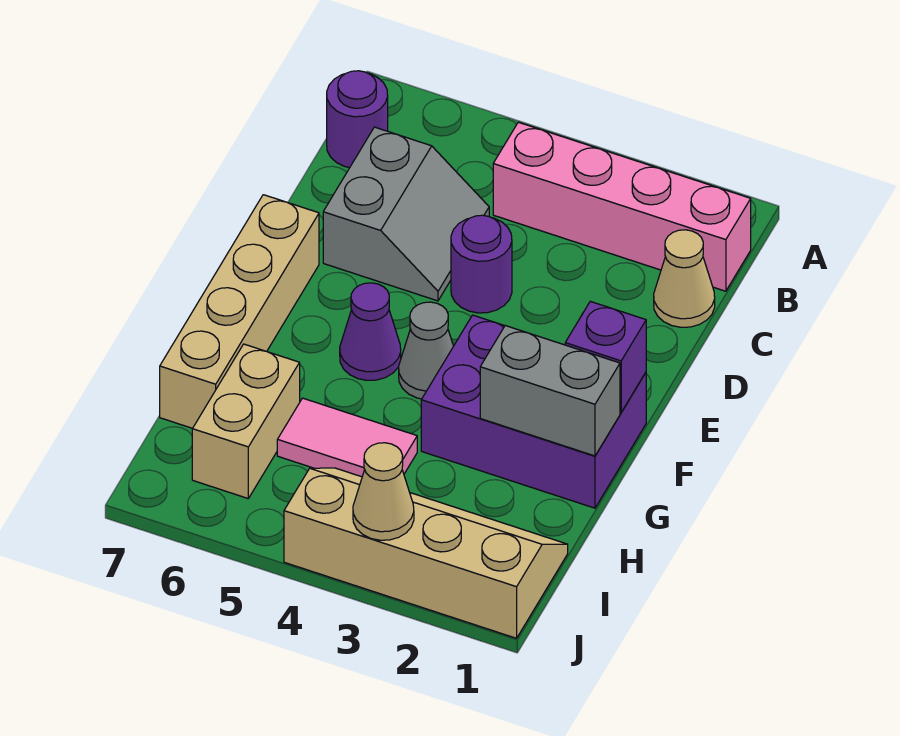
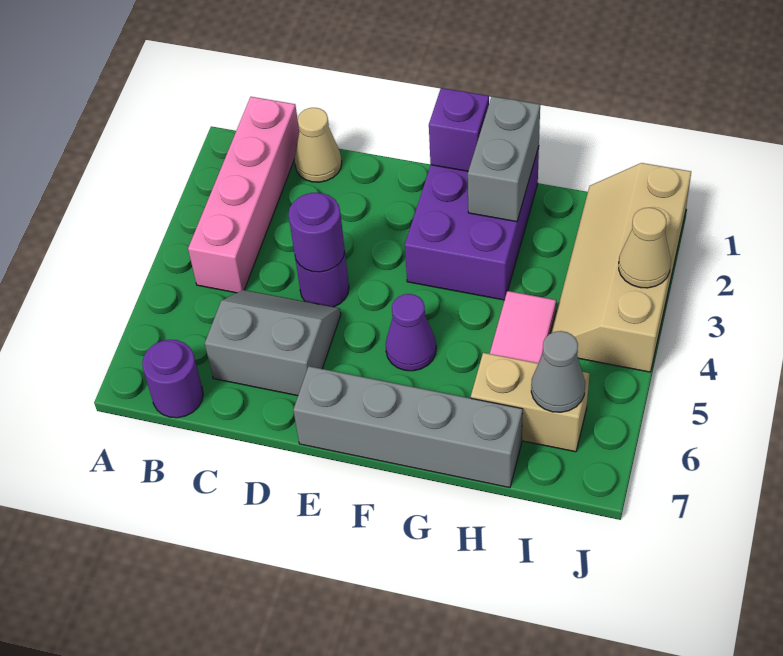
none -> purple round brick D4 level 2
tan brick E7:H7 level 1 -> grey brick E7:H7 level 1
grey cone F4 level 1 -> grey cone I6 level 2

